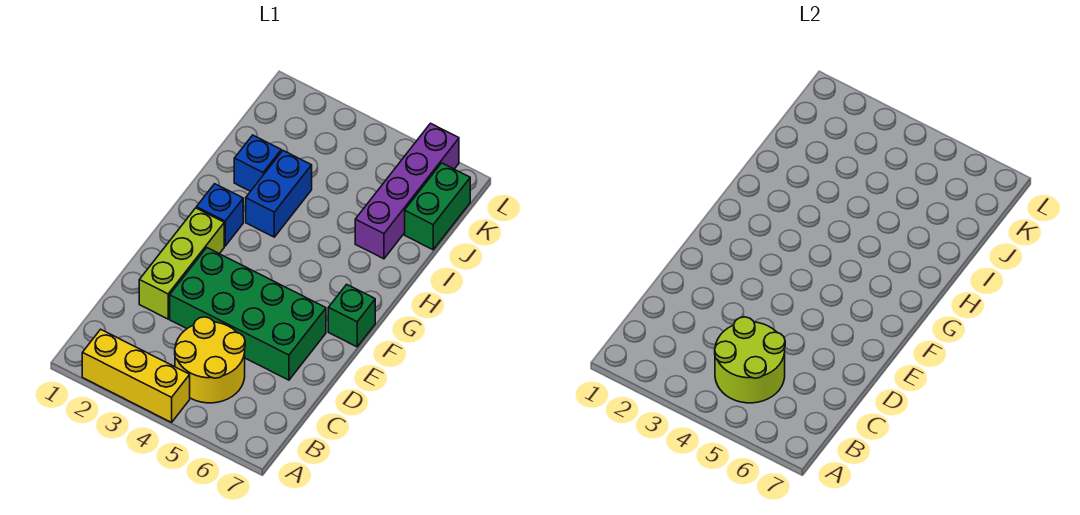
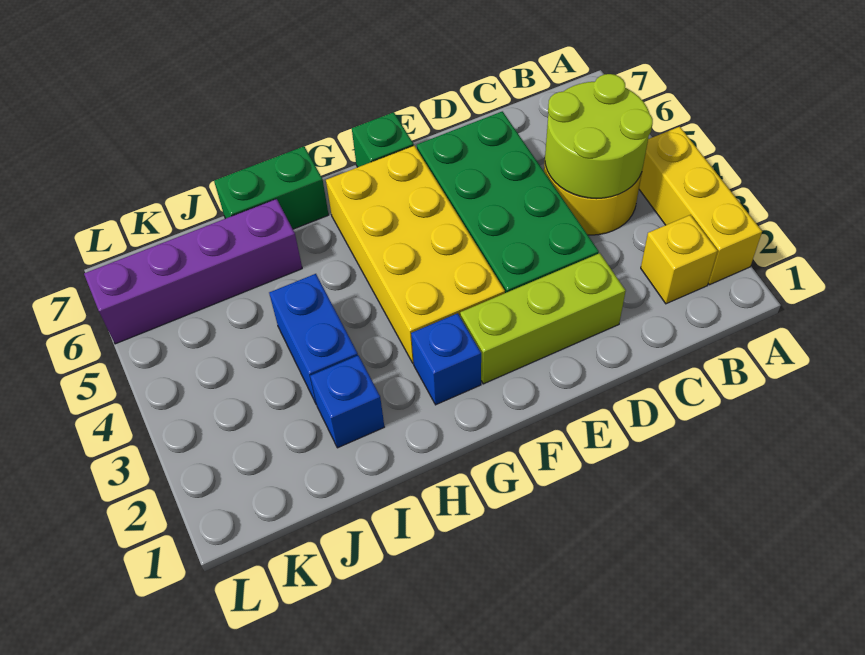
none -> yellow brick B2 level 1
none -> yellow brick F3:G6 level 1
blue brick H3:I3 level 1 -> blue brick I3:I4 level 1
green brick J7:K7 level 1 -> green brick H7:I7 level 1

